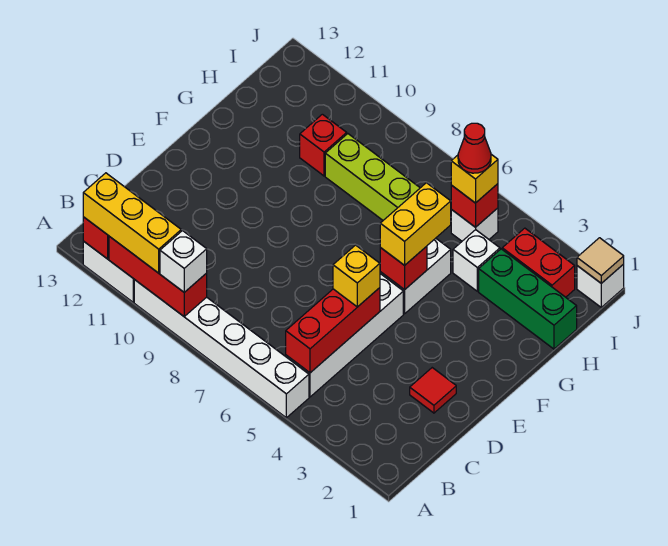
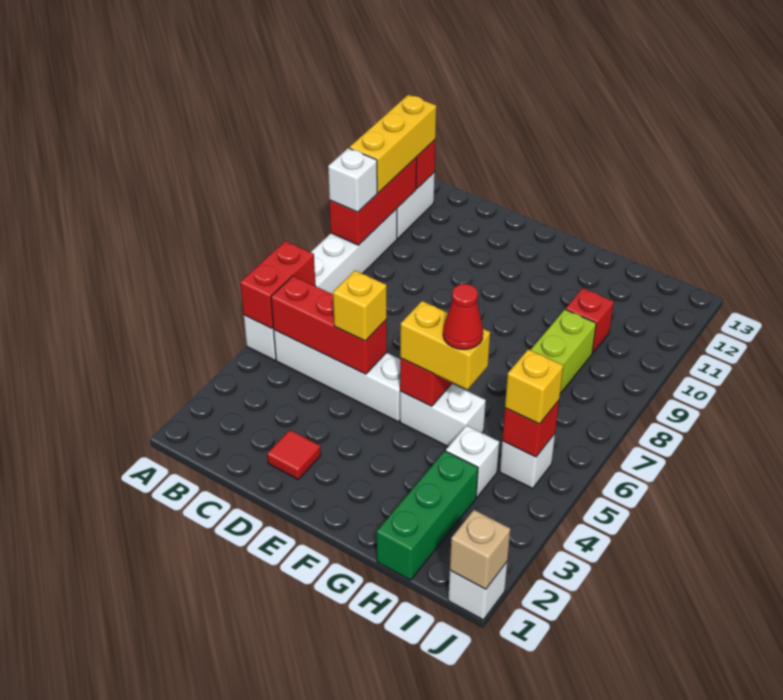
red brick I2:I3 level 1 -> red brick A5:A6 level 2
red cone I5 level 4 -> red cone G5 level 4
tan tile J1 level 2 -> tan brick J1 level 2

